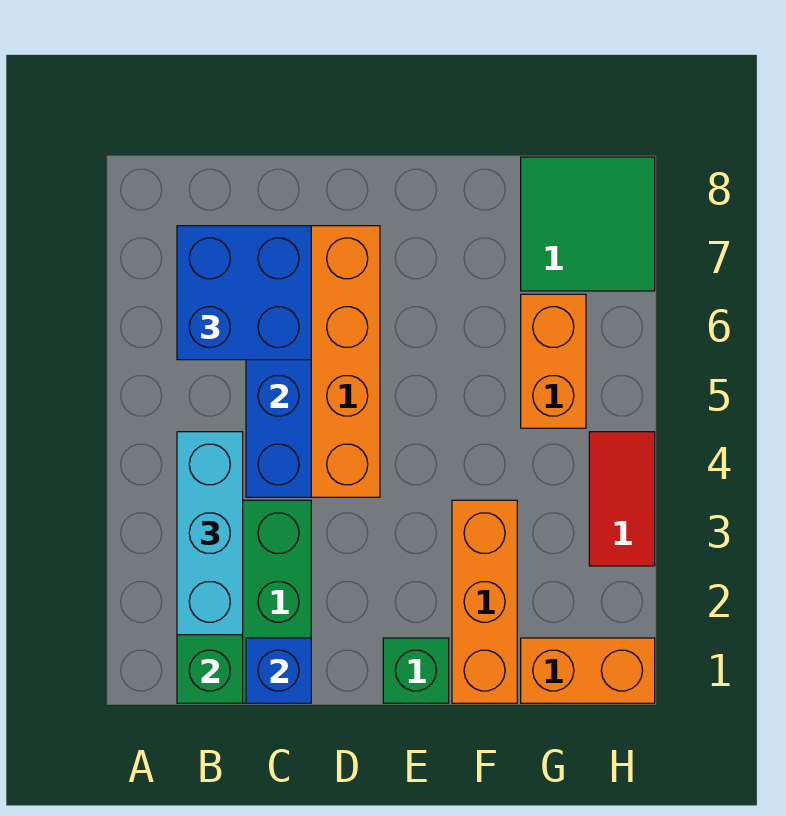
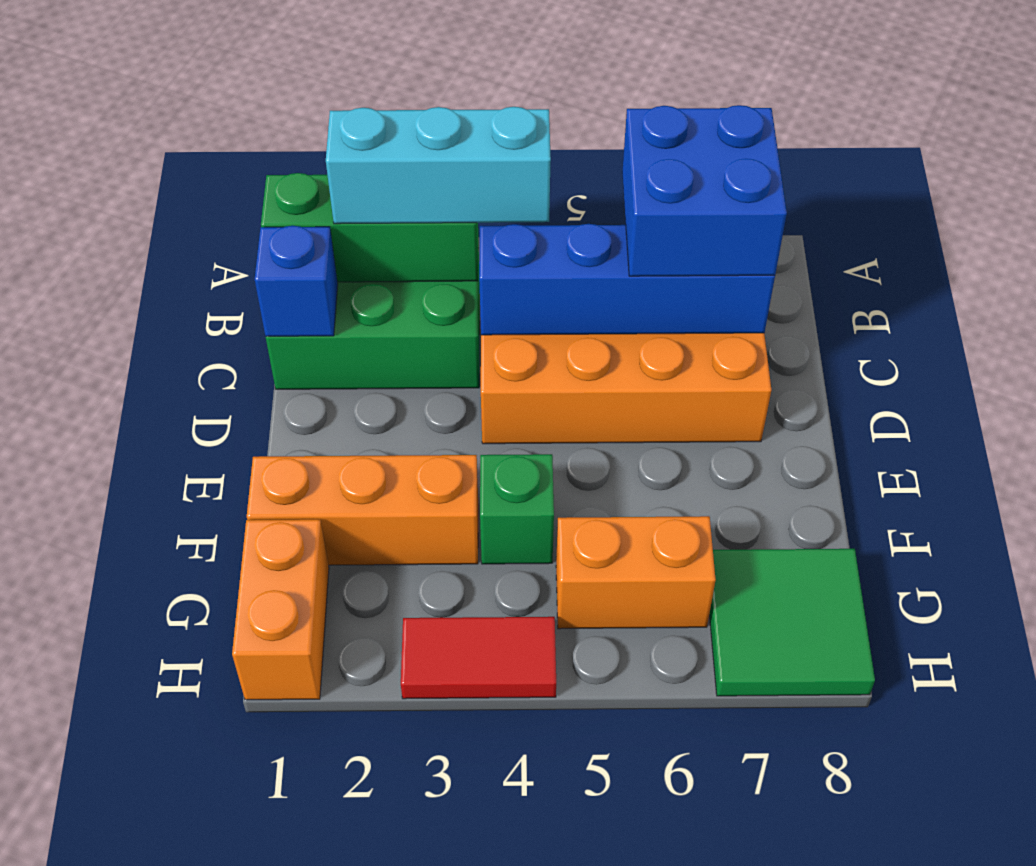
green brick E1 level 1 -> green brick F4 level 1

